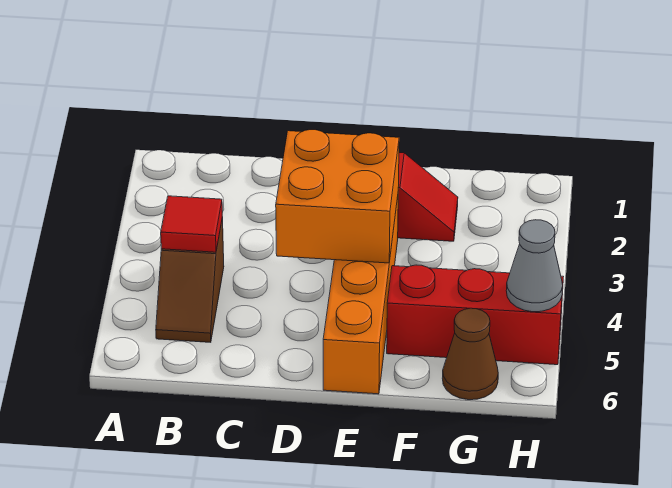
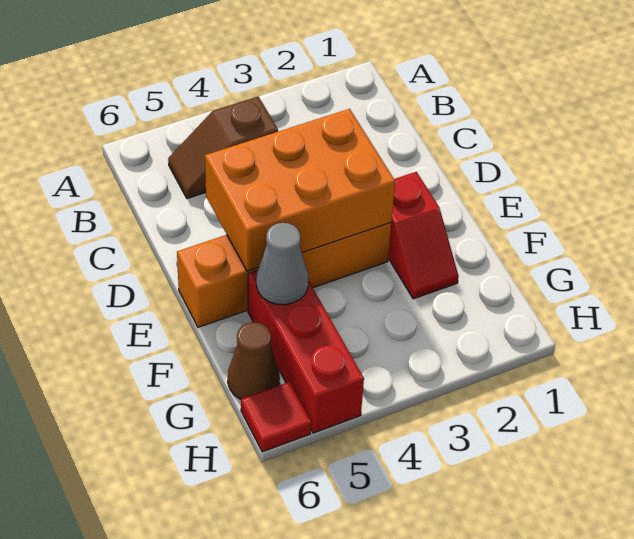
red tile B4 level 2 -> red tile H6 level 1
orange brick D3:E4 level 2 -> orange brick D3:E5 level 2
grey cone H5 level 2 -> grey cone F5 level 2

